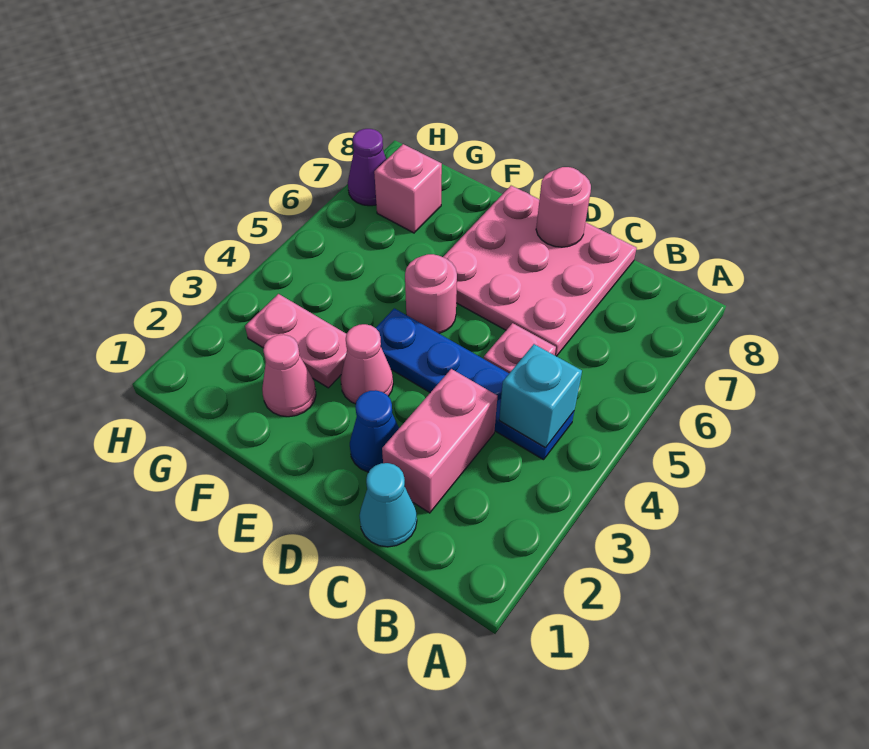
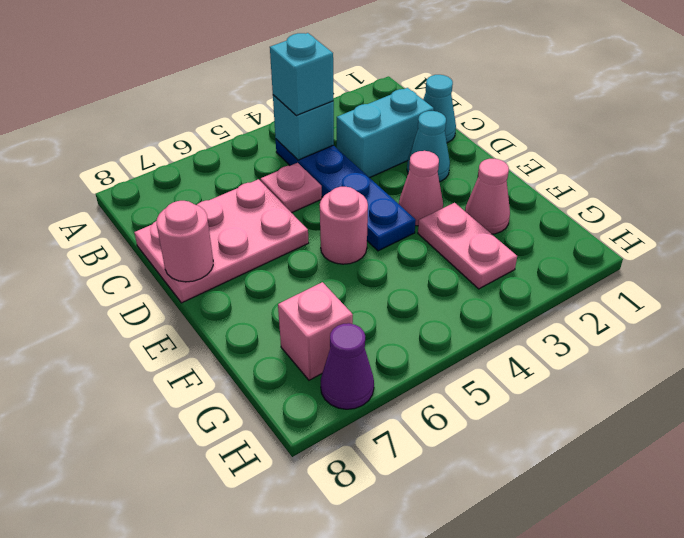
none -> cyan brick B4 level 3
pink brick C2:C3 level 1 -> cyan brick C2:C3 level 1
pink plate C6:E8 level 1 -> pink plate C6:D8 level 1
blue cone D2 level 1 -> cyan cone D2 level 1

